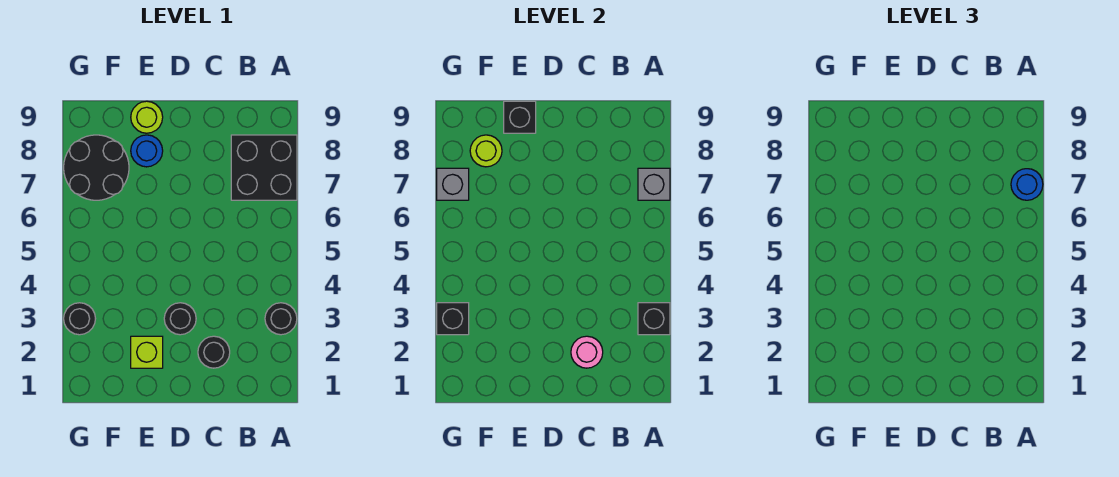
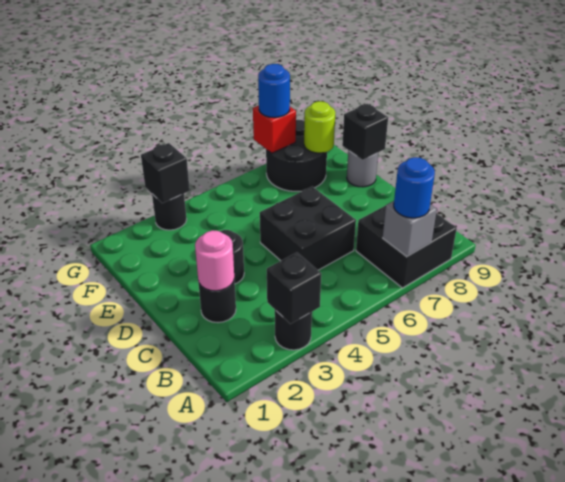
none -> black brick C5:D6 level 1
lime brick E2 level 1 -> none
blue round brick E8 level 1 -> blue round brick G7 level 3
lime round brick E9 level 1 -> grey round brick E9 level 1
grey brick G7 level 2 -> red brick G7 level 2

